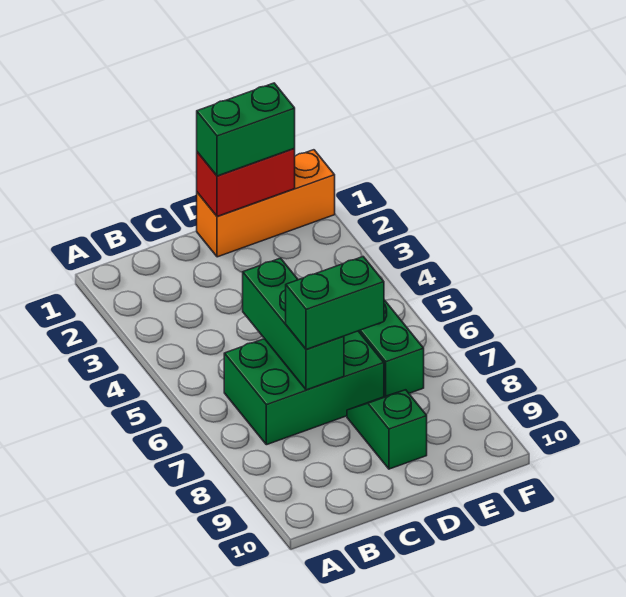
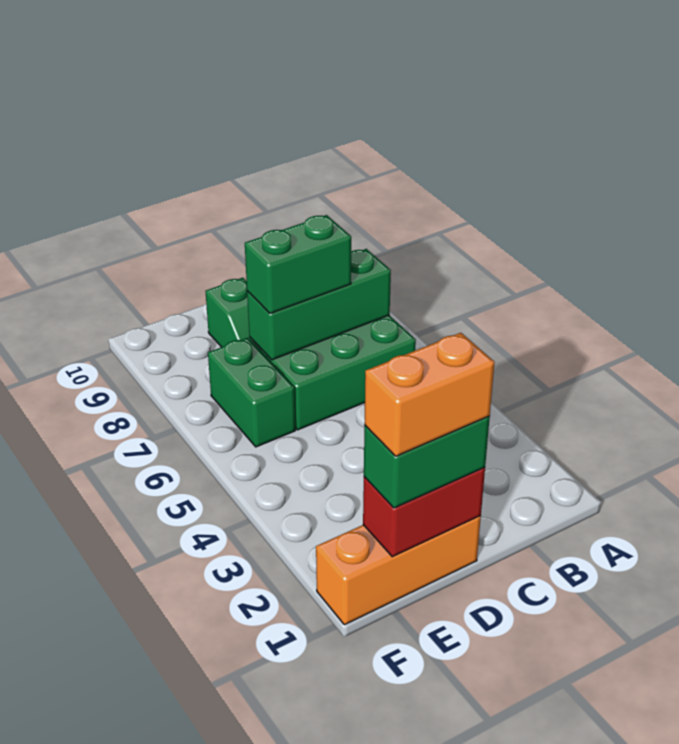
green brick C5:C7 level 2 -> green brick B7:D7 level 2
none -> orange brick D1:E1 level 4

